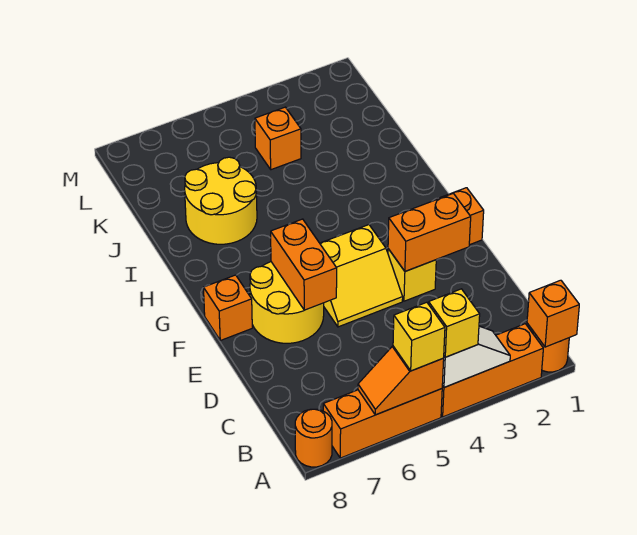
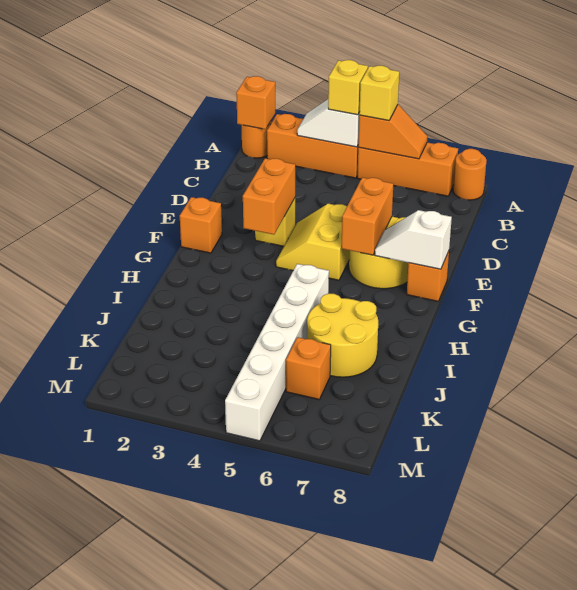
orange brick E2:E3 level 2 -> orange brick E3:F3 level 2
yellow slope E4:F5 level 1 top F -> yellow slope E4:F5 level 1 top 5
none -> white slope F7:F8 level 2 top 8
none -> white brick H5:M5 level 1
orange brick K4 level 1 -> orange brick K6 level 1

